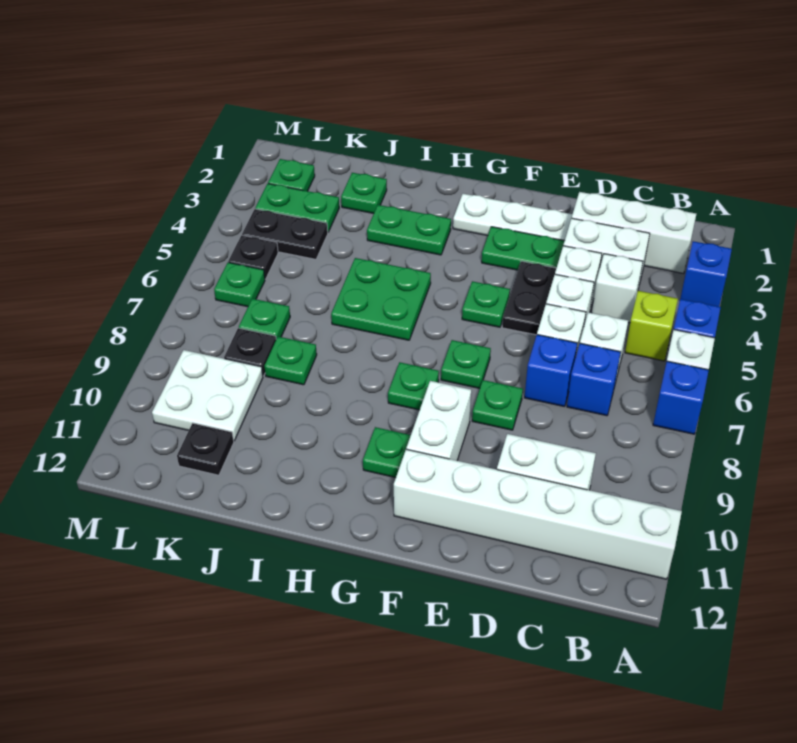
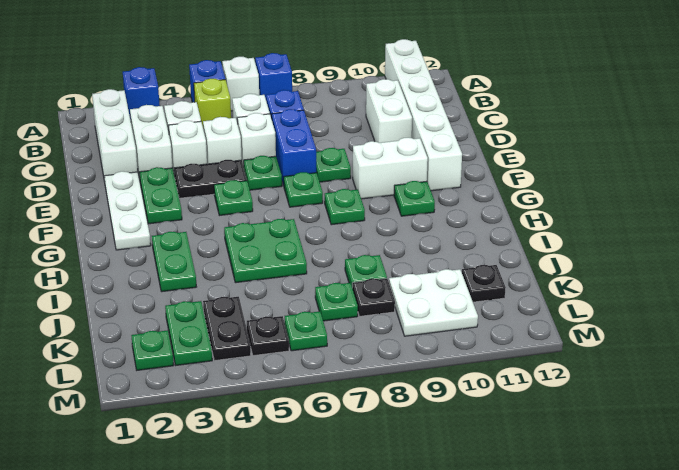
blue brick D7 level 1 -> blue brick D7:E7 level 1
green plate J2 level 1 -> green plate E6 level 1

